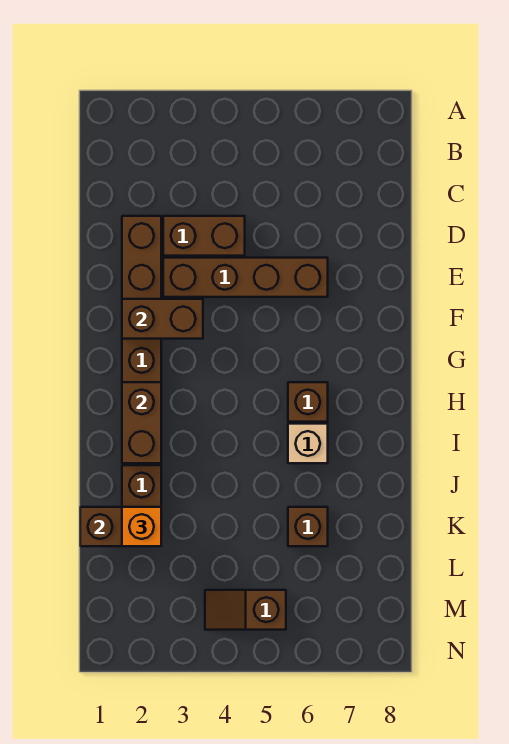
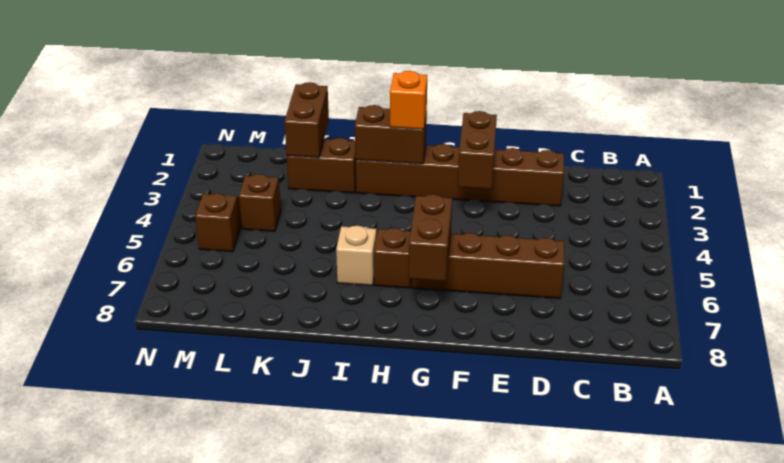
brown brick D3:D4 level 1 -> brown brick G6:G7 level 2
brown brick E3:E6 level 1 -> brown brick D6:G6 level 1
orange brick K2 level 3 -> orange brick H2 level 3
brown brick K6 level 1 -> brown brick L4 level 1

